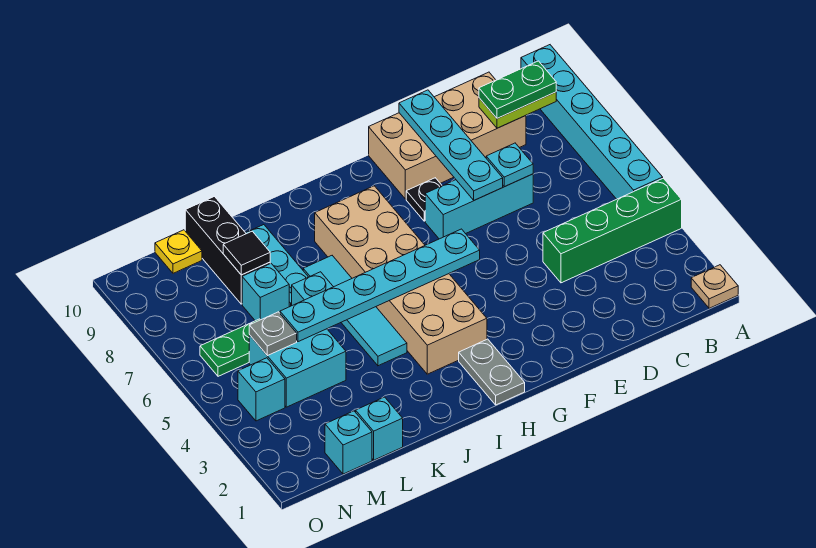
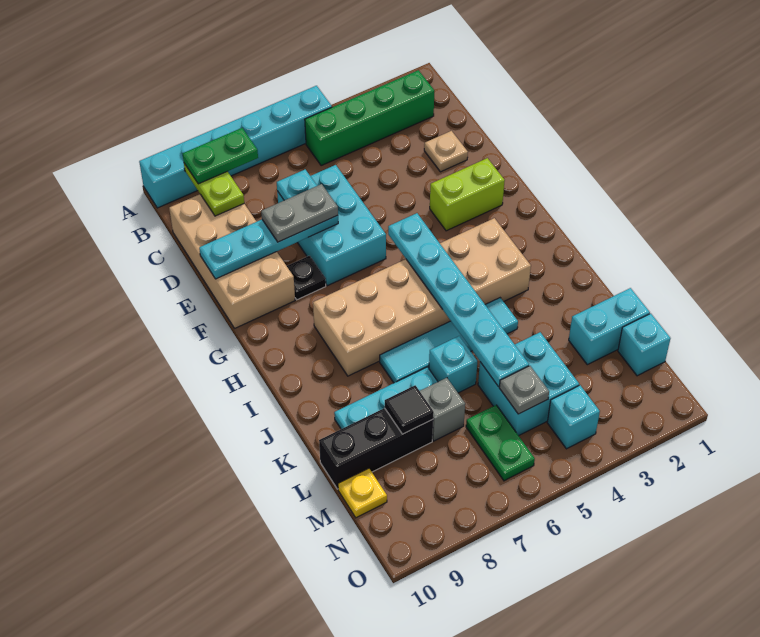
tan plate A1 level 1 -> tan plate D2 level 1
green brick A4:D4 level 1 -> green brick B2:B5 level 1
green plate B9:C9 level 3 -> green plate B8:B9 level 3
cyan brick D7:F7 level 1 -> cyan brick D6:F7 level 1
none -> lime brick F2:F3 level 1
grey plate H1:H2 level 1 -> grey plate E7:E8 level 3
cyan brick L1 level 1 -> cyan brick L1:L2 level 1
cyan brick L7 level 1 -> grey brick L7 level 1

